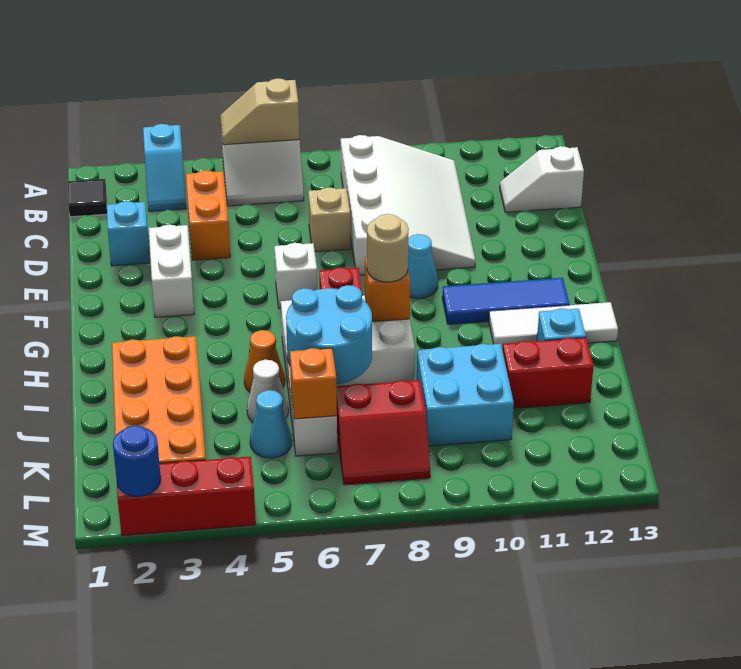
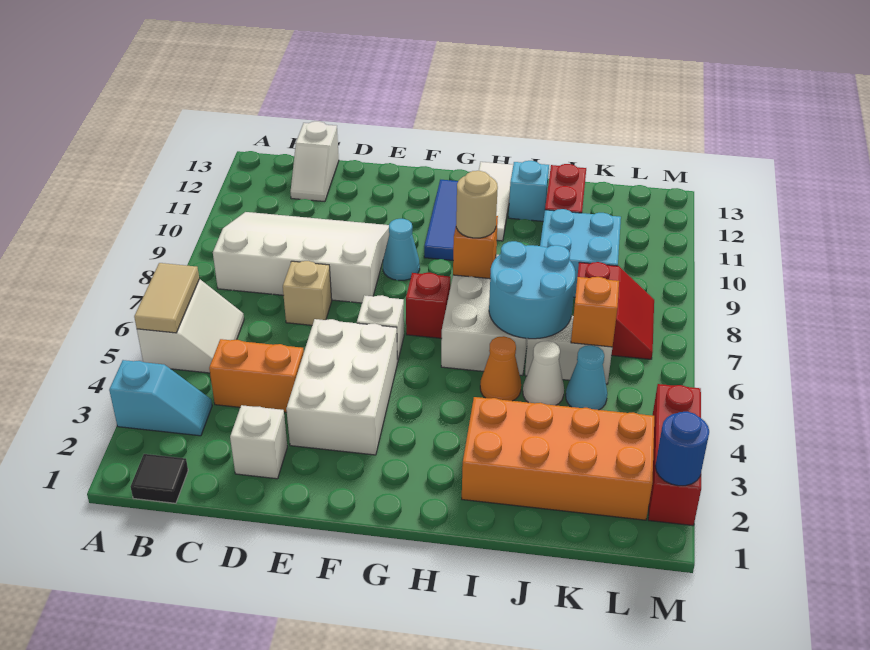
tan slope A5:A6 level 2 top 6 -> tan tile A5:A6 level 2
cyan brick D2 level 1 -> white brick D2 level 1
white brick E3:F3 level 1 -> white brick E3:F5 level 1

